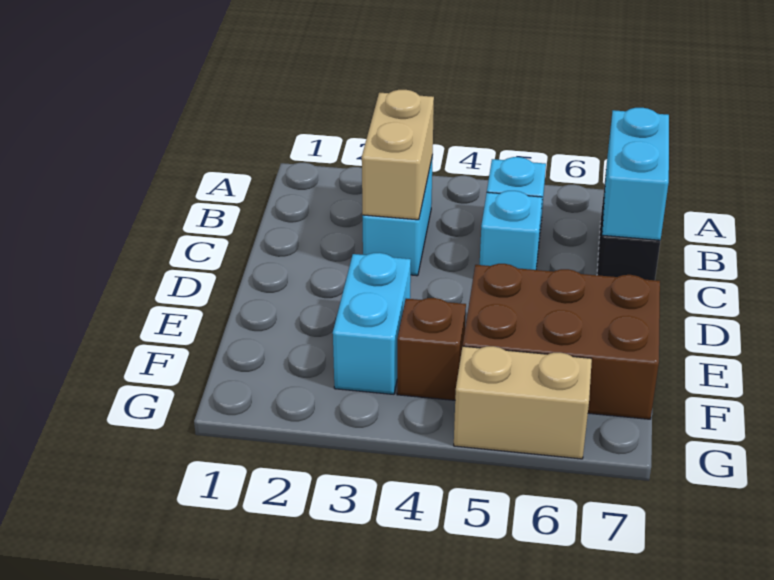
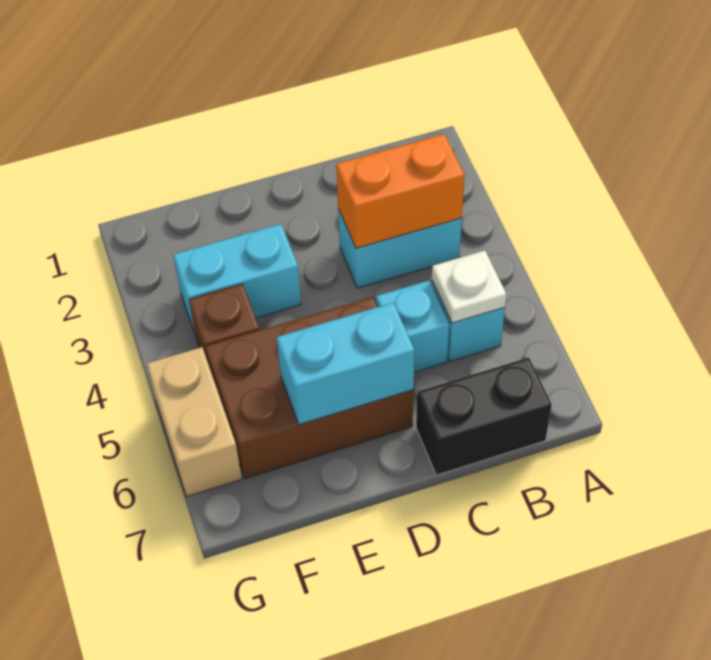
tan brick B3:C3 level 2 -> orange brick B3:C3 level 2
none -> white plate B5 level 2
cyan brick B7:C7 level 2 -> cyan brick D6:E6 level 2
brown brick E5:F7 level 1 -> brown brick D5:F6 level 1

